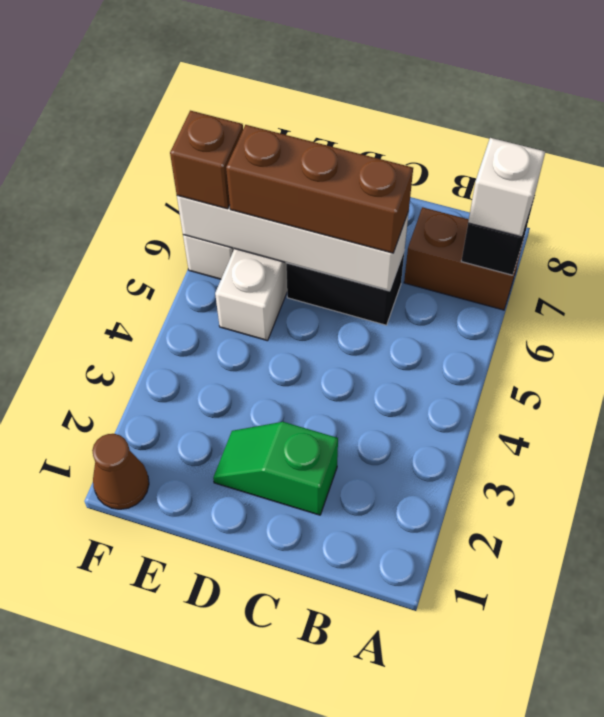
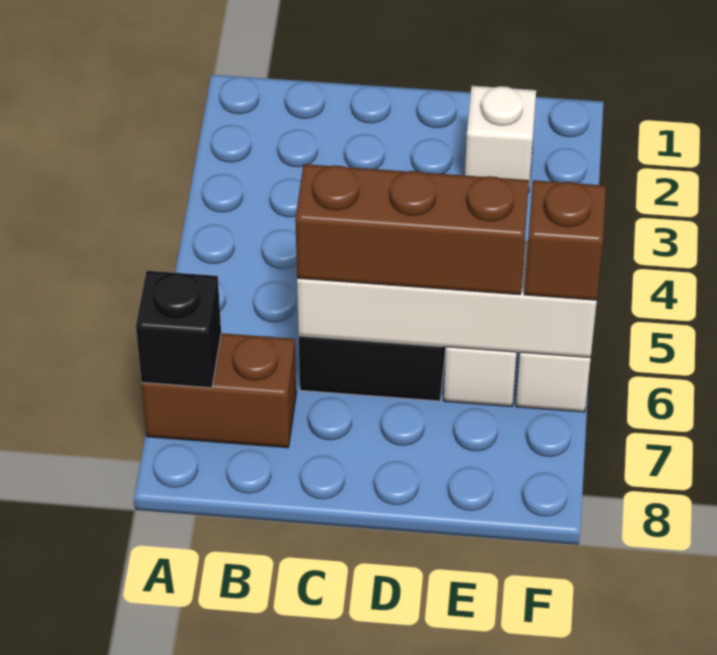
white brick A7 level 3 -> white brick E2 level 1
green slope C2:D2 level 1 top C -> none
brown cone F1 level 1 -> none

